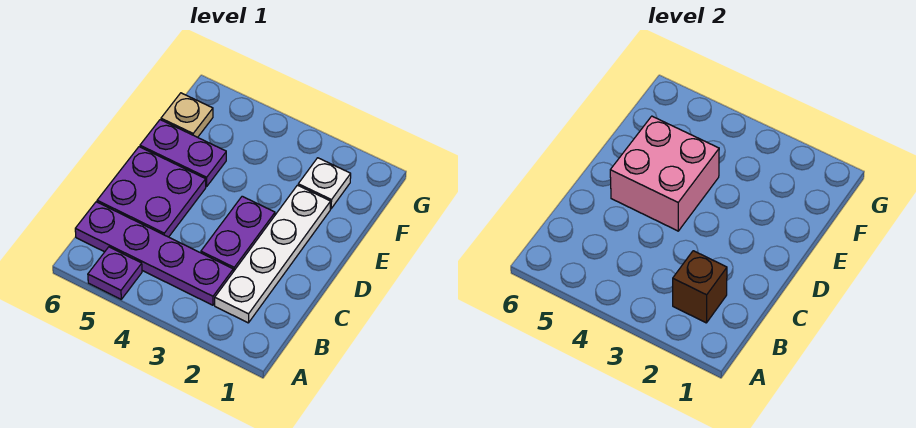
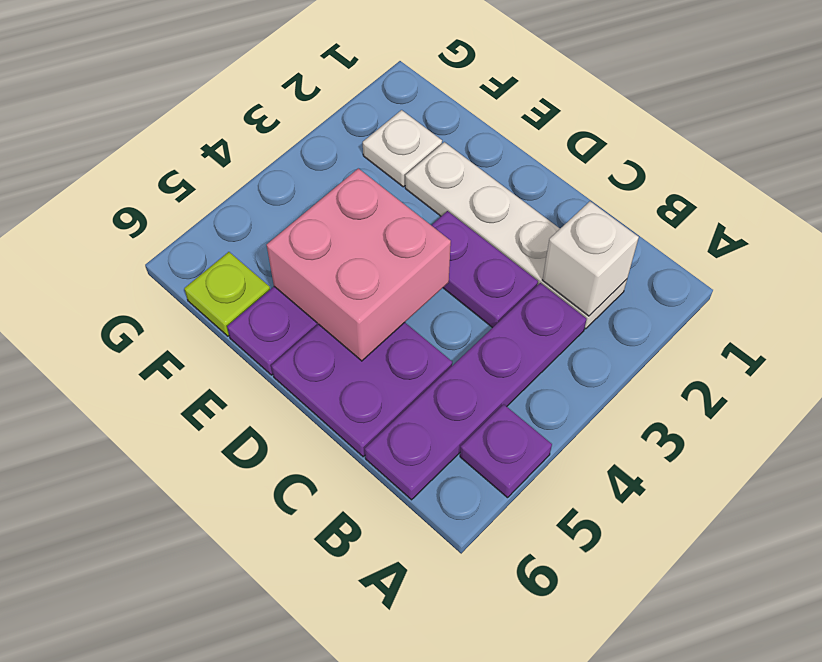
brown brick B2 level 2 -> white brick B2 level 2
tan plate F6 level 1 -> lime plate F6 level 1

